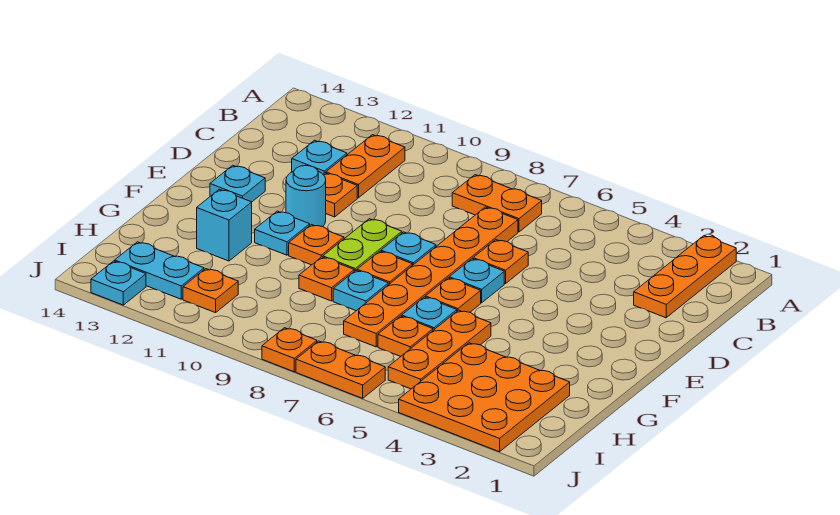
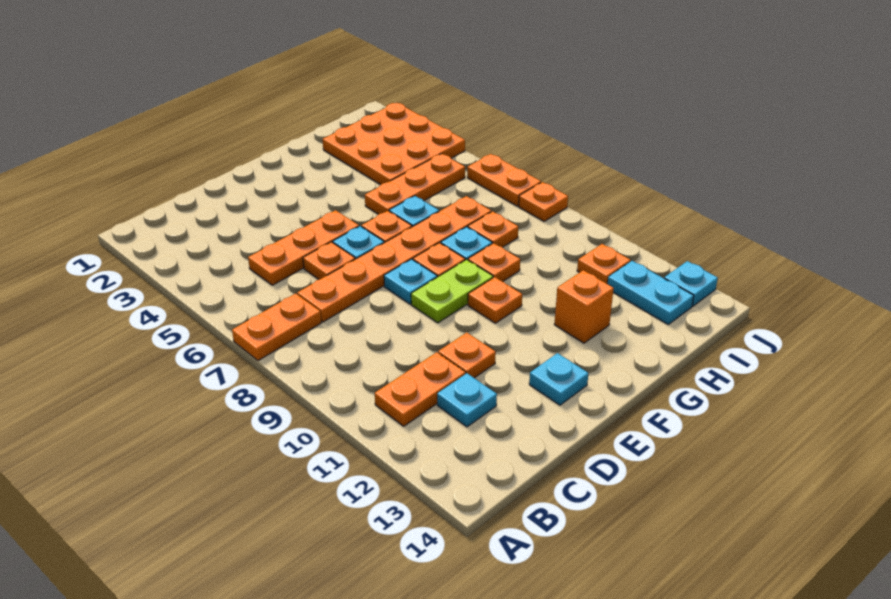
orange plate A2:C2 level 1 -> orange plate C5:E5 level 1
orange plate B7:B8 level 1 -> orange plate A7:B7 level 1
cyan round brick E11 level 1 -> none
cyan plate F11 level 1 -> none
cyan brick G12 level 1 -> orange brick G12 level 1
orange plate H6 level 1 -> orange plate H8 level 1

